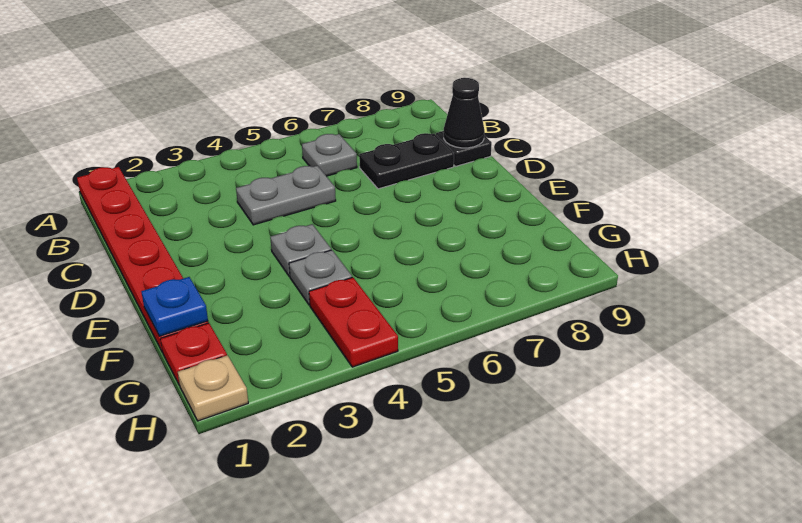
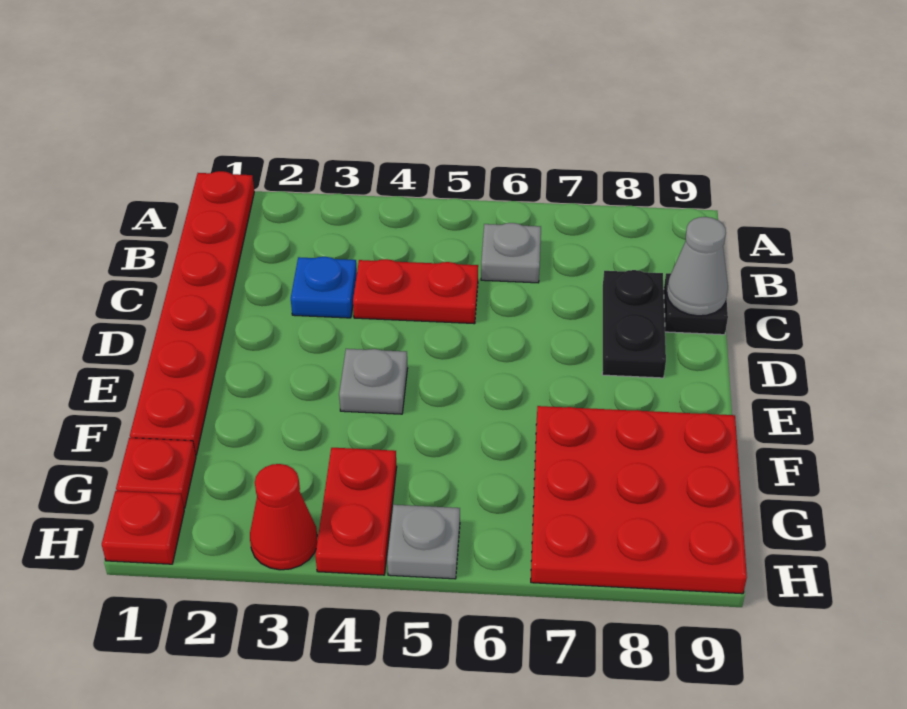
grey plate C4:C5 level 1 -> red plate C4:C5 level 1
black plate C7:C8 level 1 -> black plate C8:D8 level 1
black cone C9 level 2 -> grey cone C9 level 2
blue plate F1 level 2 -> blue plate C3 level 1
grey plate F4 level 1 -> grey plate H5 level 1
none -> red plate F7:H9 level 1
tan plate H1 level 1 -> red plate H1 level 1
none -> red cone H3 level 1

